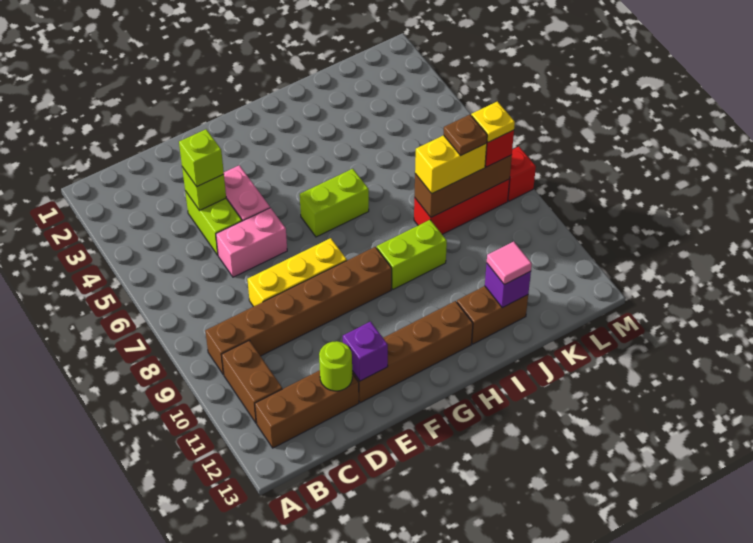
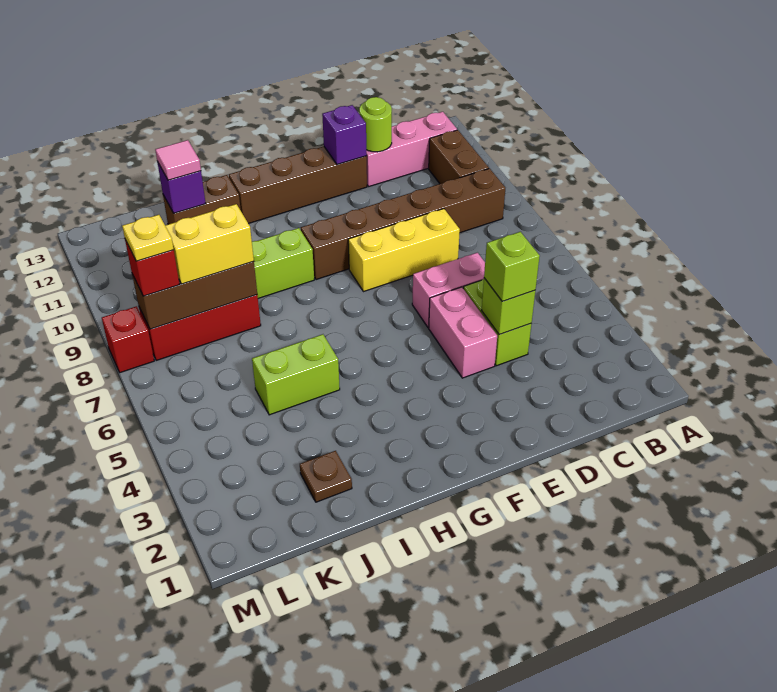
brown brick B12:D12 level 1 -> pink brick B12:D12 level 1
lime brick G6:H6 level 1 -> lime brick I5:J5 level 1
brown plate K8 level 4 -> brown plate J2 level 1

